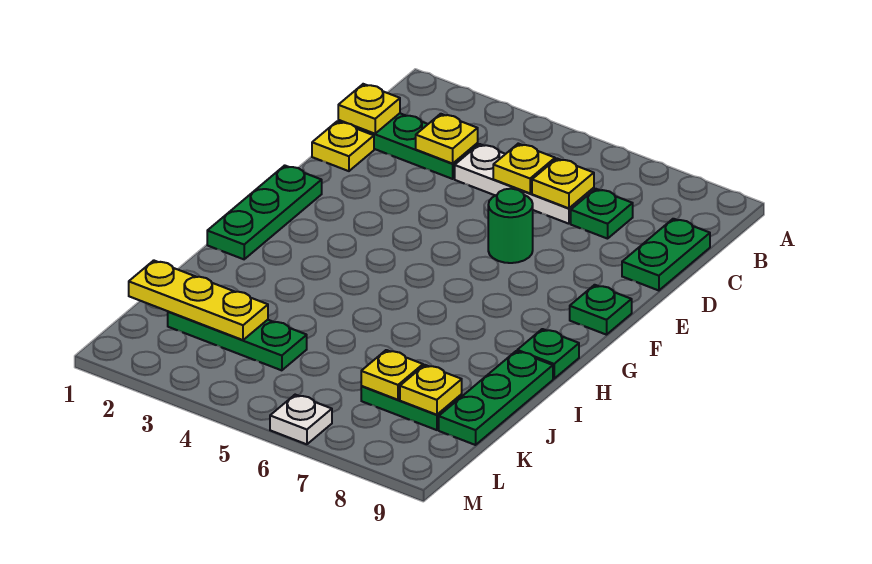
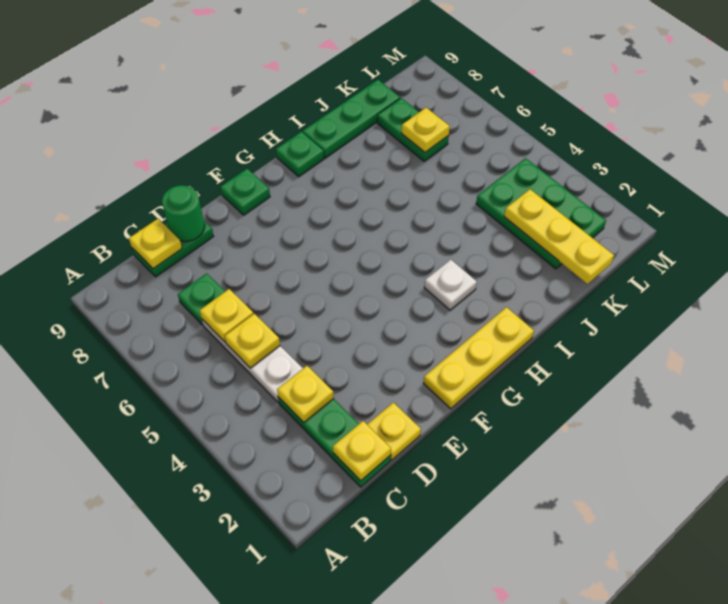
green round brick E6 level 1 -> green round brick D9 level 2
green plate F1:H1 level 1 -> yellow plate F1:H1 level 1
green plate K2:K4 level 1 -> green plate K2:L4 level 1
yellow plate K8 level 2 -> yellow plate C9 level 2
white plate M6 level 1 -> white plate H3 level 1

